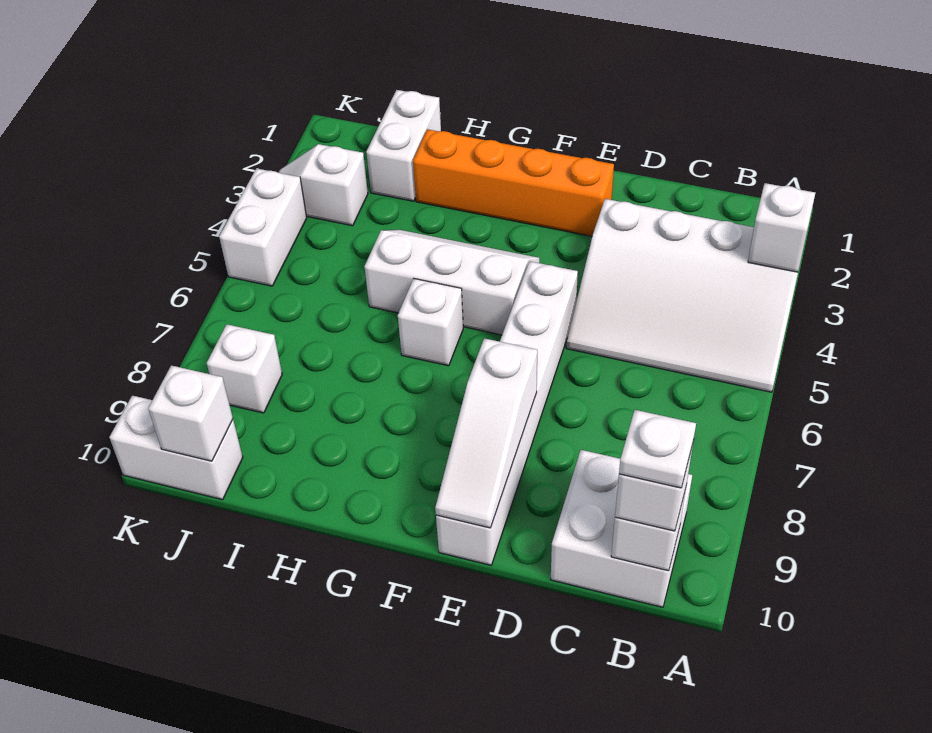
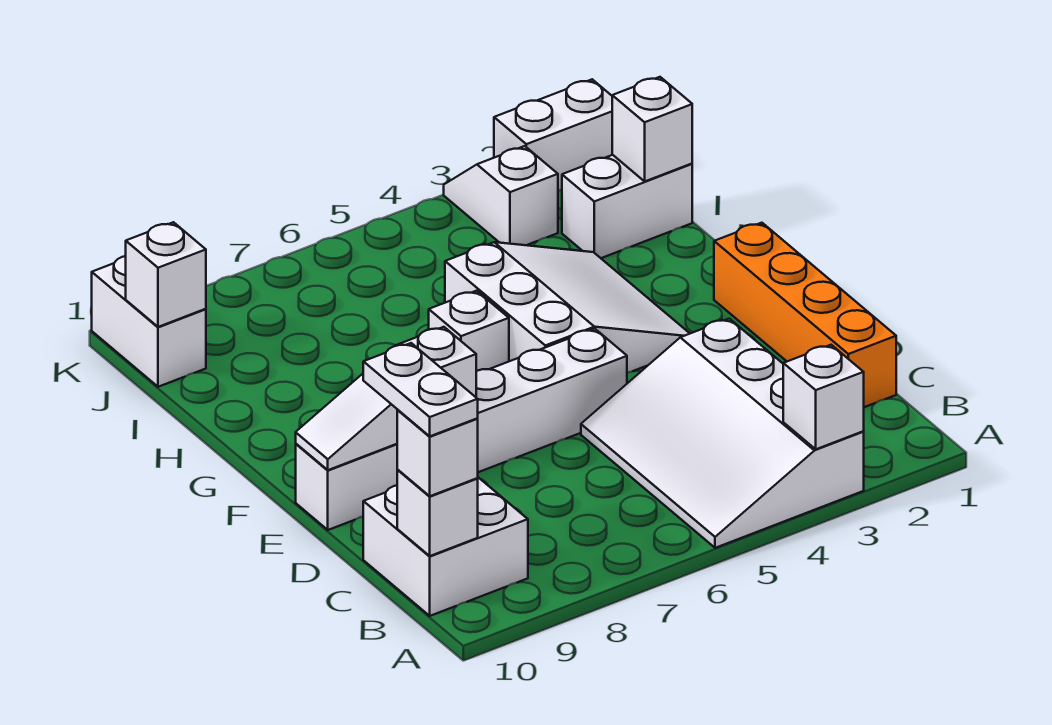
white plate B10 level 4 -> white plate B10:C10 level 4
orange brick E2:H2 level 1 -> orange brick C1:F1 level 1
white slope F4:H5 level 1 top 5 -> white slope F3:H5 level 1 top 5
white brick J8 level 1 -> white brick I1 level 2
white brick K4:K5 level 1 -> white brick K1:K2 level 1

